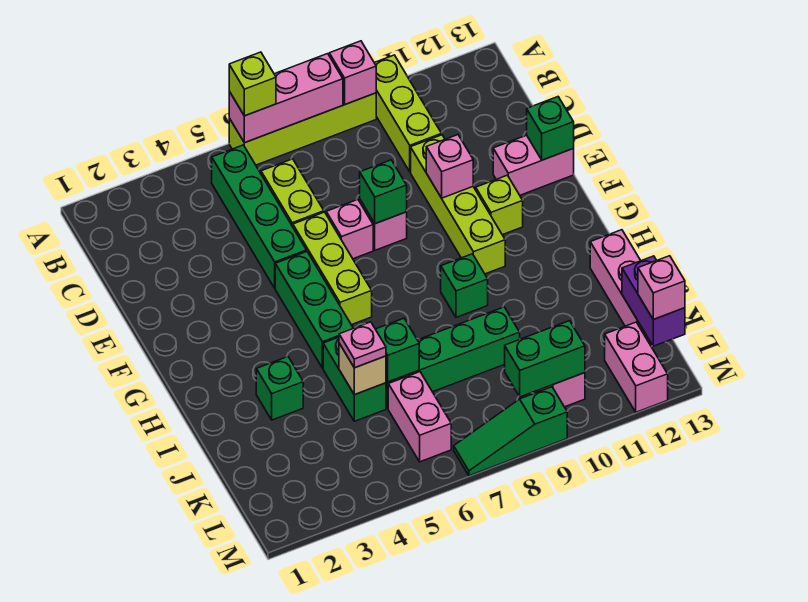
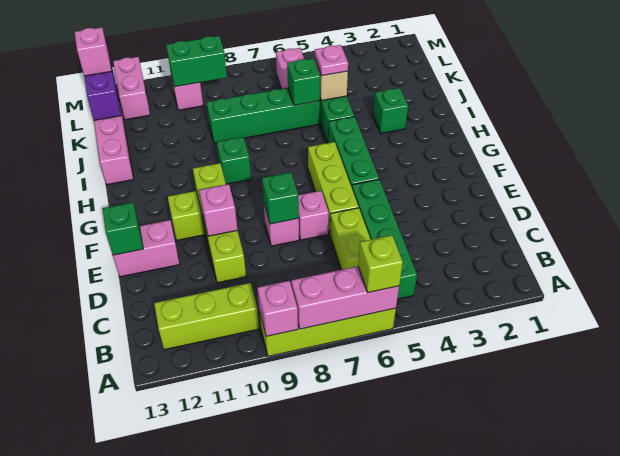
lime brick A10:C10 level 1 -> lime brick B10:B12 level 1
green slope M7:M9 level 1 top 9 -> none

